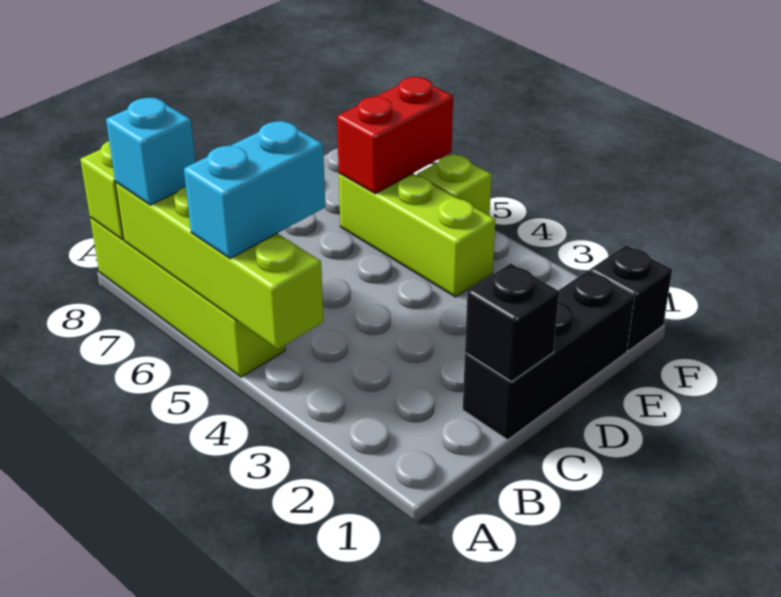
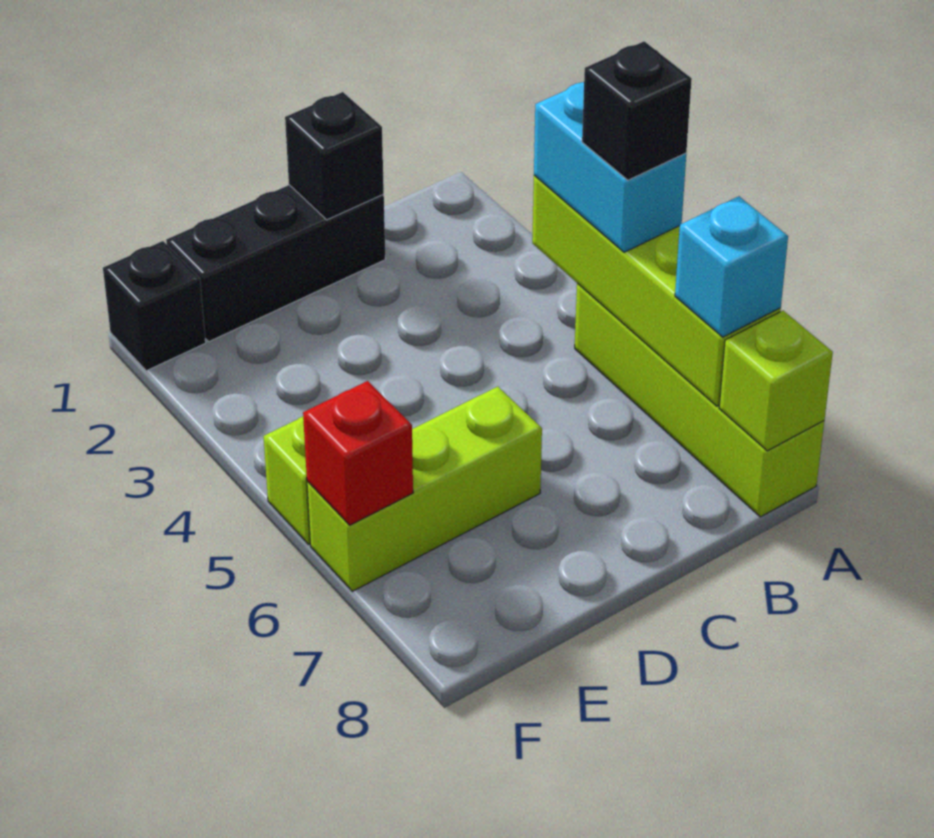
cyan brick A5:B5 level 3 -> cyan brick A4:A5 level 3
none -> black brick A5 level 4
lime brick E4:E6 level 1 -> lime brick D6:F6 level 1
red brick E6:F6 level 2 -> red brick F6 level 2

